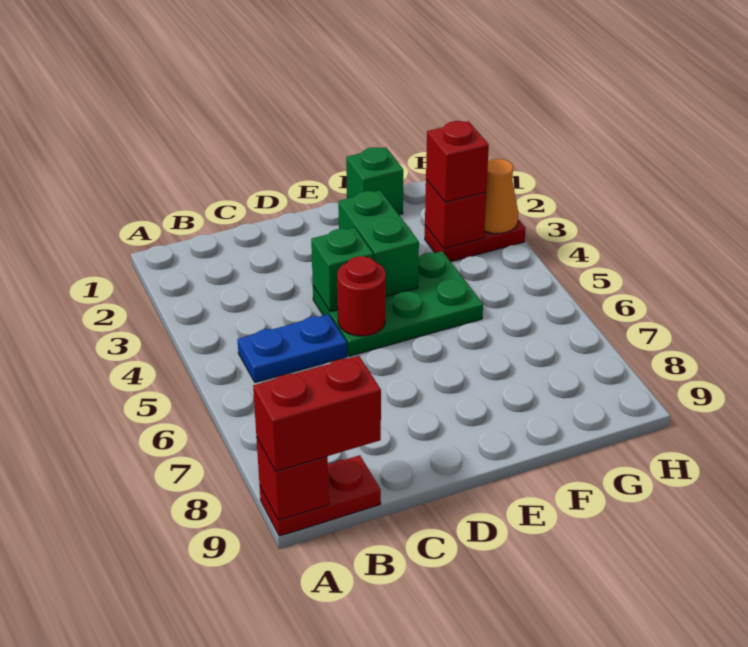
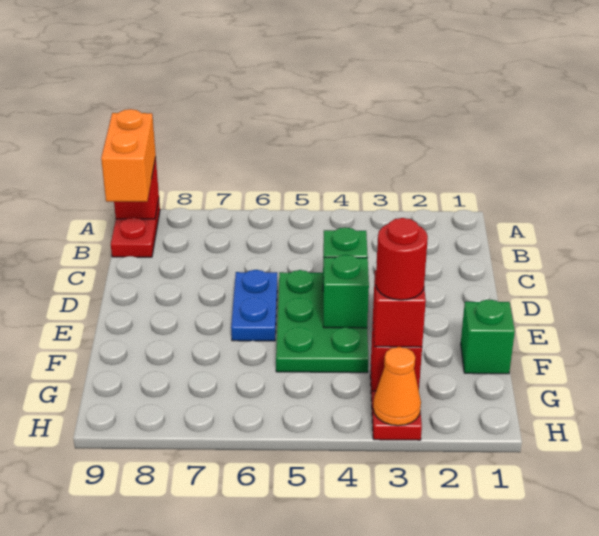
red brick A9:B9 level 3 -> orange brick A9:B9 level 3
blue plate B5:C5 level 1 -> blue plate D6:E6 level 1
red round brick D5 level 2 -> red round brick G3 level 4
green brick E3:E4 level 2 -> green brick E4 level 2

